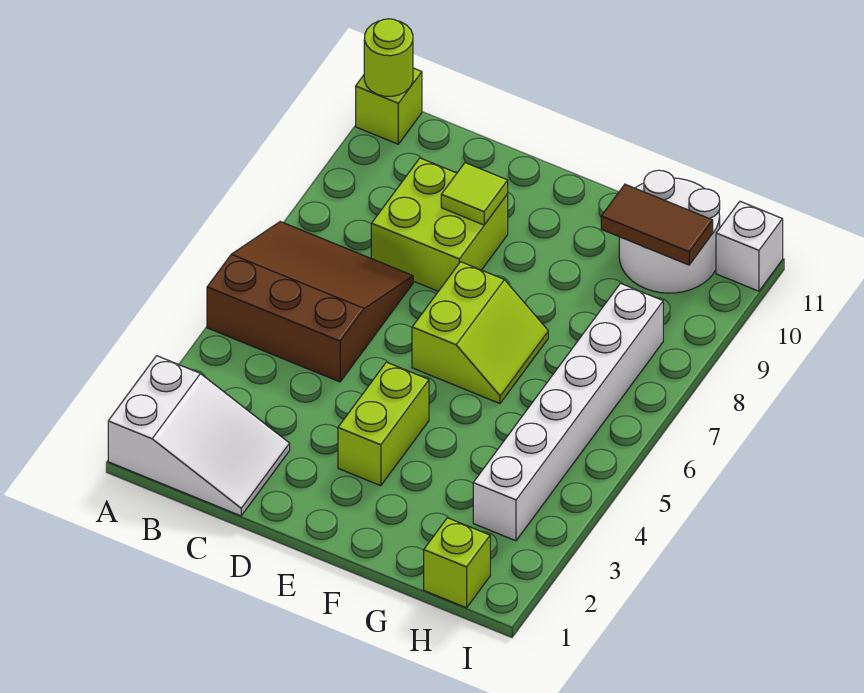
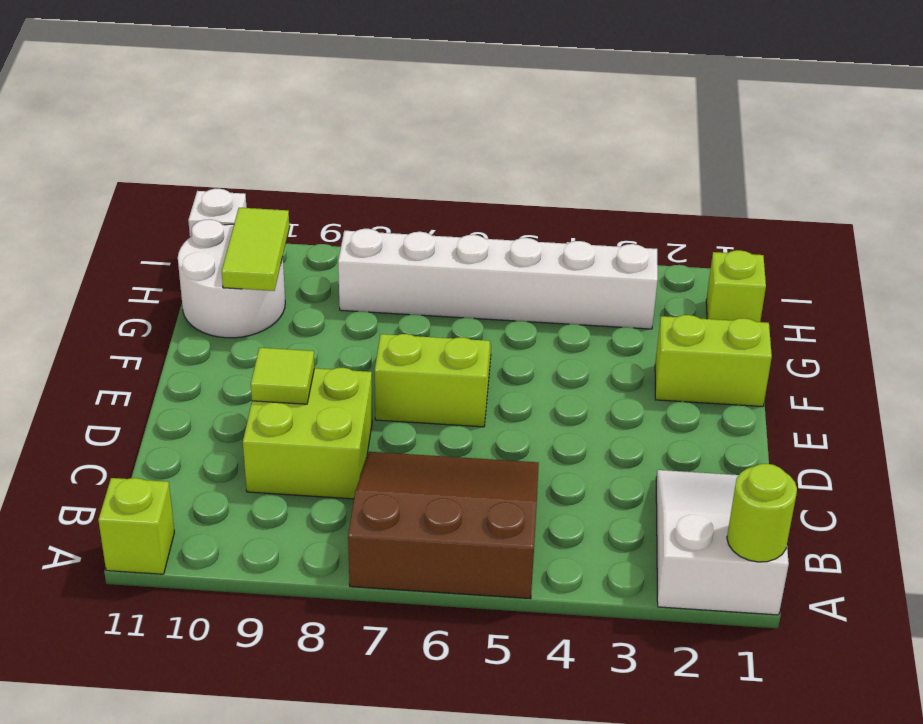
brown slope A5:C7 level 1 top 5 -> brown slope A5:C7 level 1 top A
lime round brick A11 level 2 -> lime round brick A1 level 2
lime brick E3:E4 level 1 -> lime brick F1:F2 level 1
brown tile G10:H10 level 2 -> lime tile G10:H10 level 2

